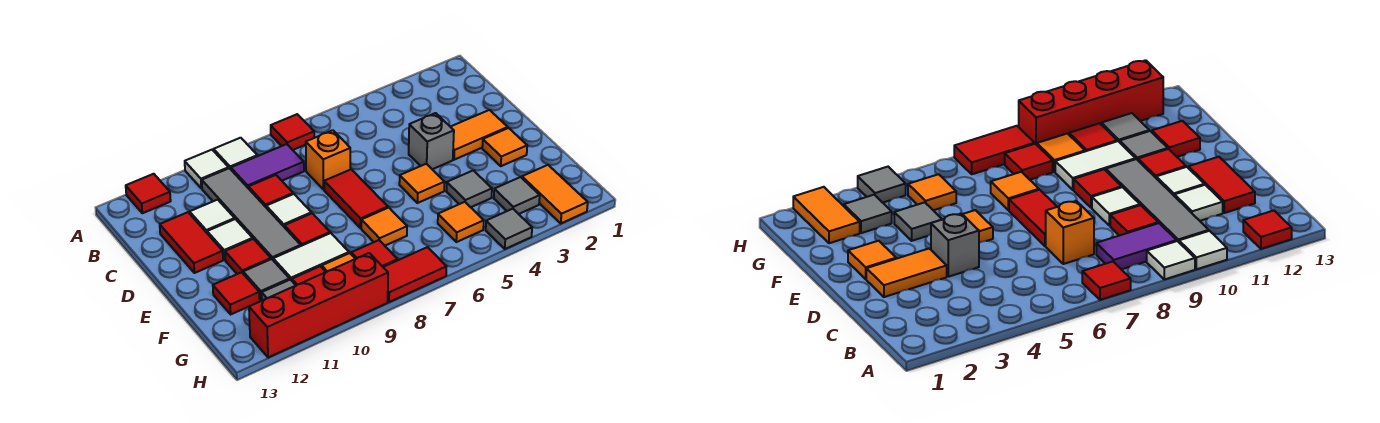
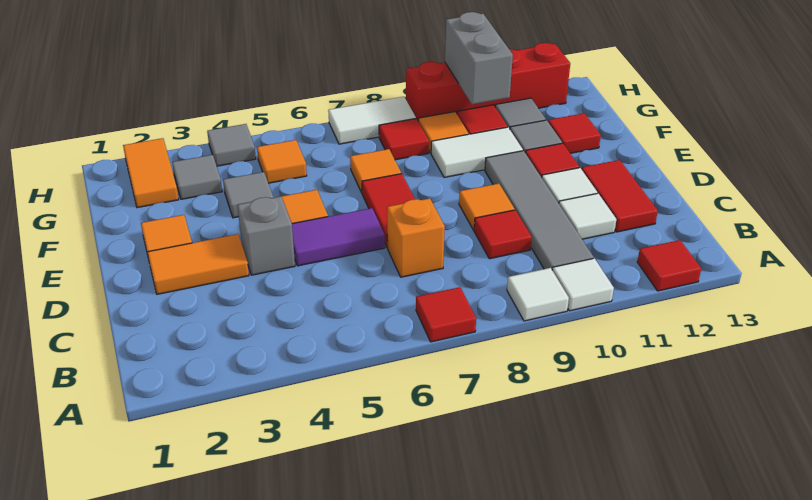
purple tile B8:B9 level 1 -> purple tile D5:D6 level 1
white tile D9 level 1 -> orange tile D9 level 1
red tile E9 level 1 -> none
none -> grey brick G10:H10 level 2
red tile H7:H8 level 1 -> white tile H7:H8 level 1

